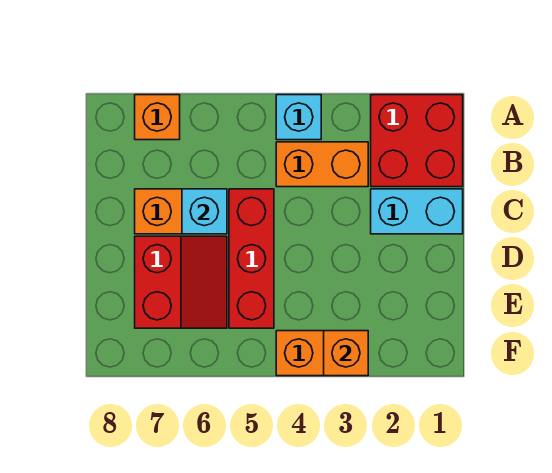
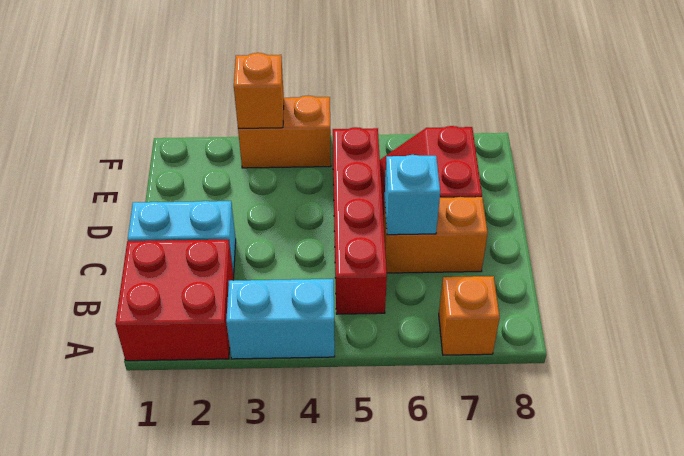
cyan brick A4 level 1 -> cyan brick A3:A4 level 1
orange brick B3:B4 level 1 -> none
red brick C5:E5 level 1 -> red brick B5:E5 level 1

